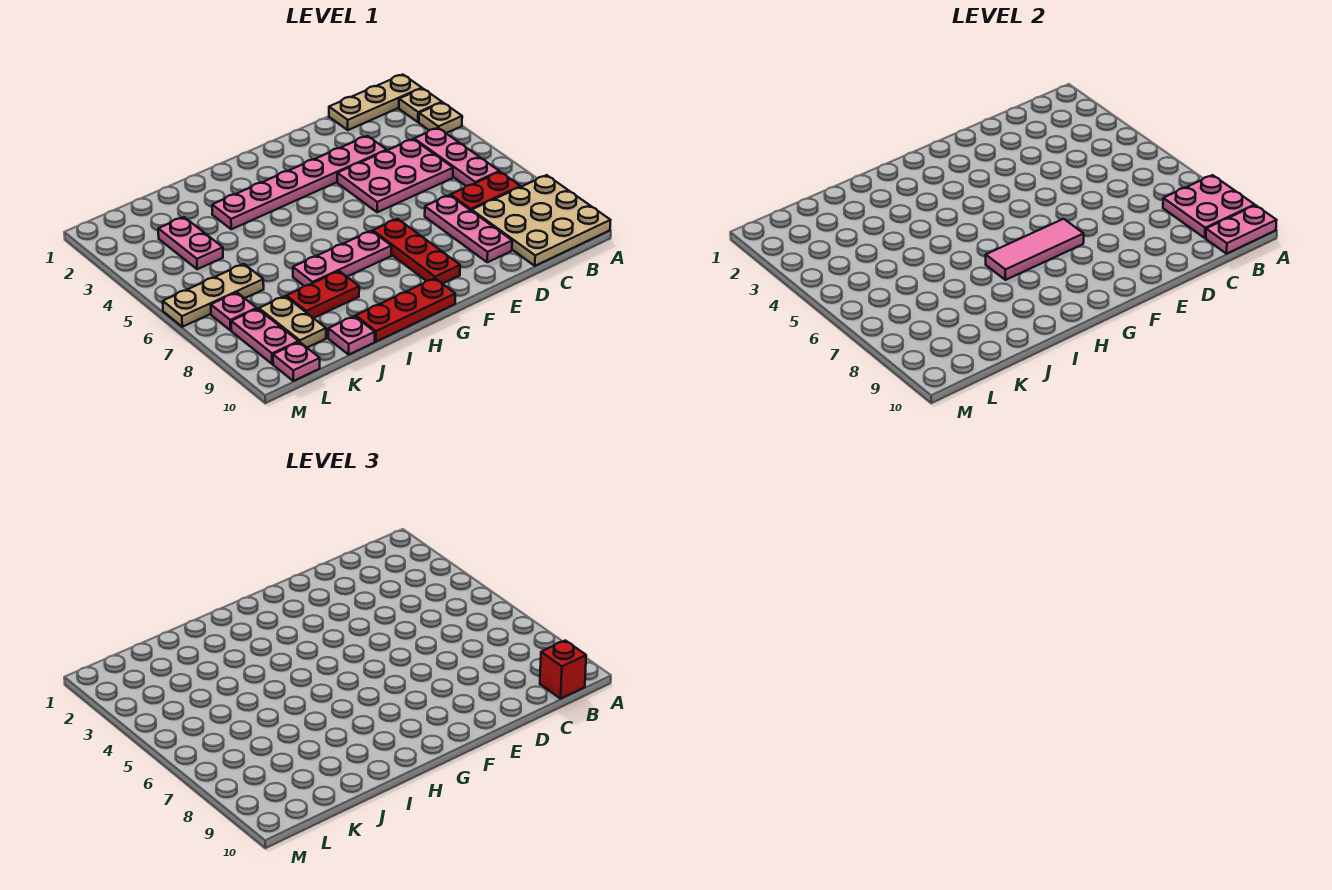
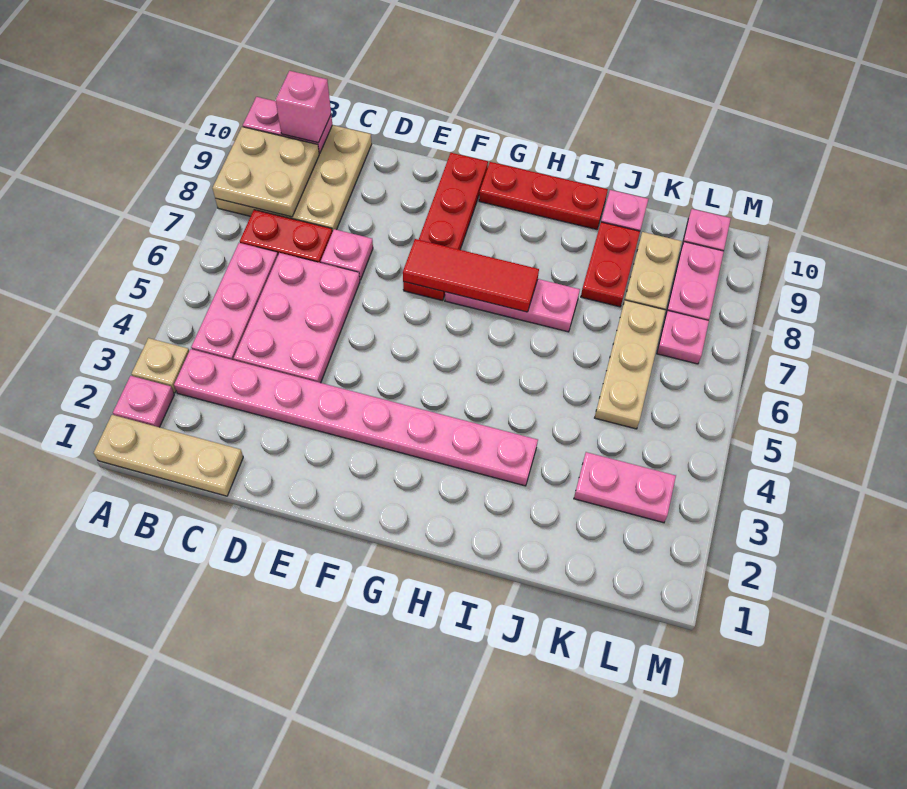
tan plate A2 level 1 -> pink plate A2 level 1
pink plate A8:B9 level 2 -> tan plate A8:B9 level 2
red brick B10 level 3 -> pink brick B10 level 3
pink plate C4:E5 level 1 -> pink plate C4:D6 level 1
pink plate D3:I3 level 1 -> pink plate B3:I3 level 1
pink plate D7:D9 level 1 -> pink plate D7 level 1
red plate F7:F9 level 1 -> red plate F7:F10 level 1
pink tile F7:H7 level 2 -> red tile F7:H7 level 2
red plate I8:J8 level 1 -> red plate J8:J9 level 1
pink plate K3:K4 level 1 -> pink plate K3:L3 level 1
tan plate K6:M6 level 1 -> tan plate K5:K7 level 1

